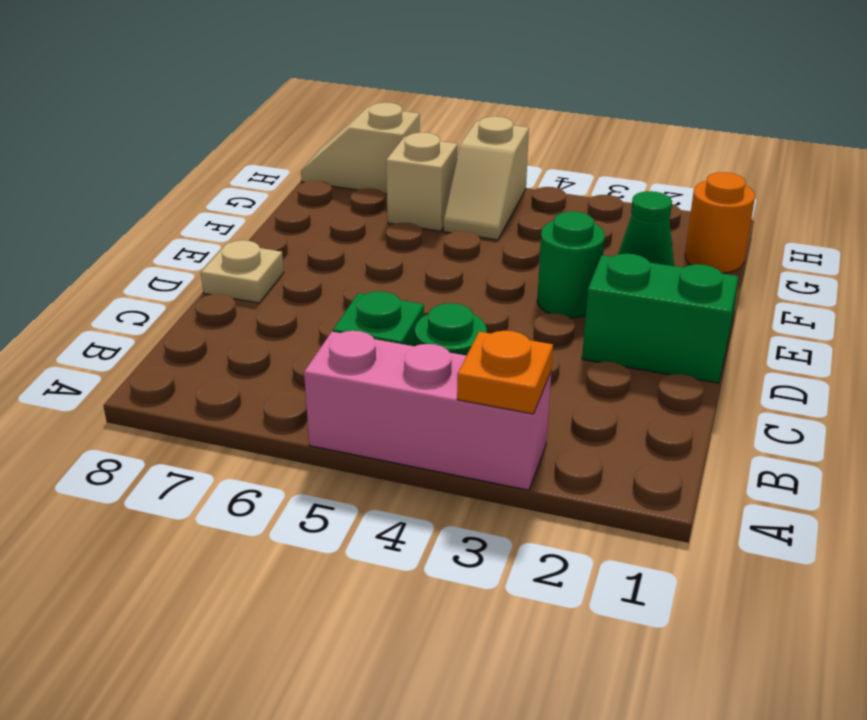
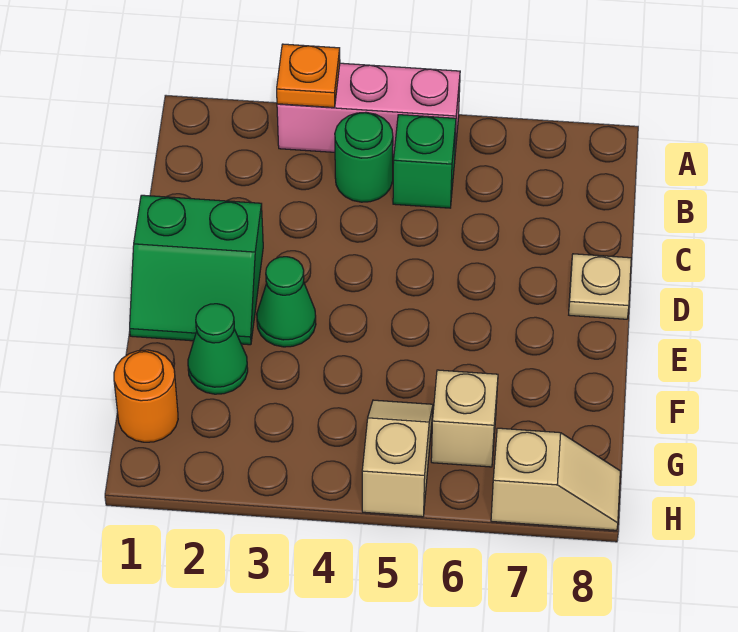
green round brick E3 level 1 -> green cone E3 level 1

